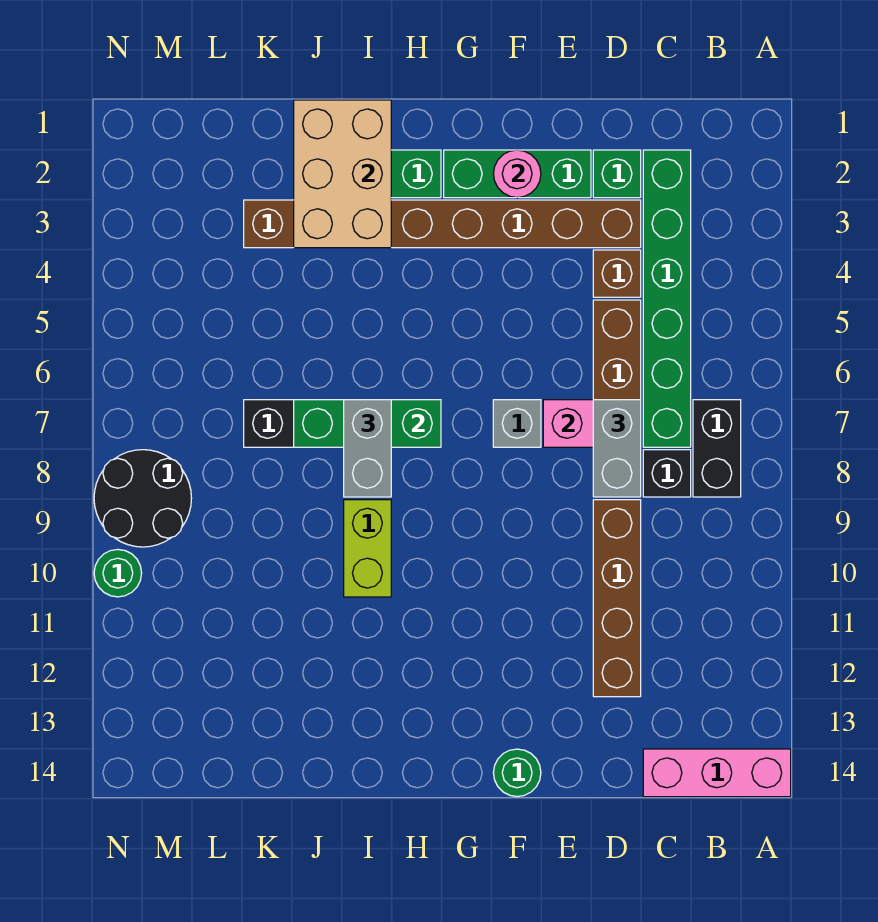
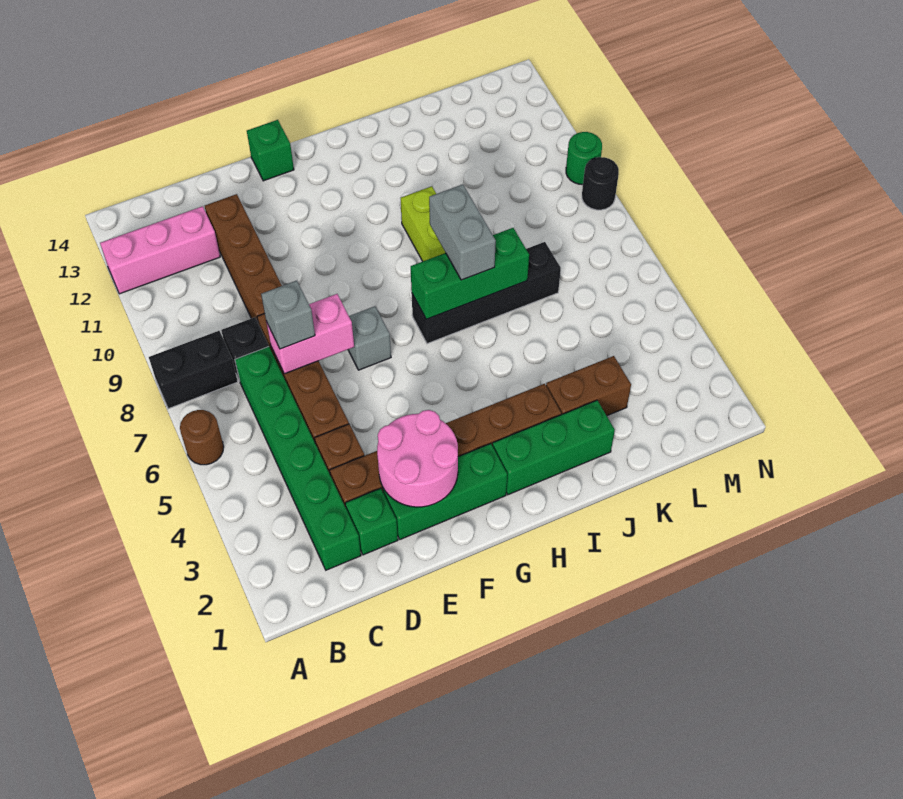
none -> brown round brick A6 level 1
pink brick A14:C14 level 1 -> pink brick A12:C12 level 1
black brick B7:B8 level 1 -> black brick A8:B8 level 1
grey brick D7:D8 level 3 -> grey brick D7 level 3
pink round brick F2 level 2 -> pink round brick E2:F3 level 2
green round brick F14 level 1 -> green brick F14 level 1
tan brick I1:J3 level 2 -> none
black round brick M8:N9 level 1 -> black round brick N9 level 1

